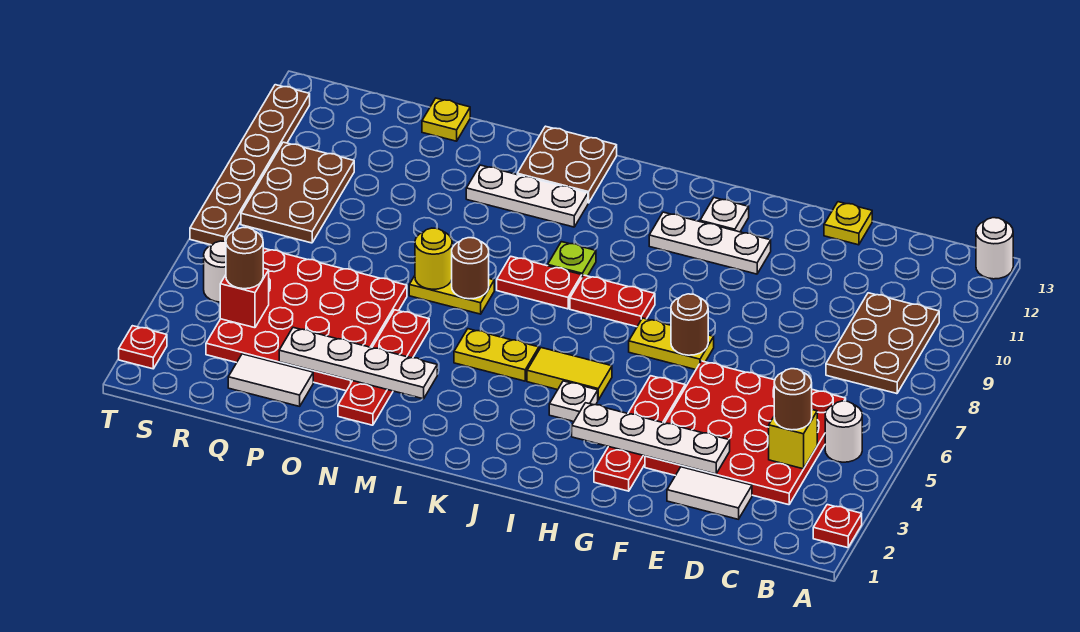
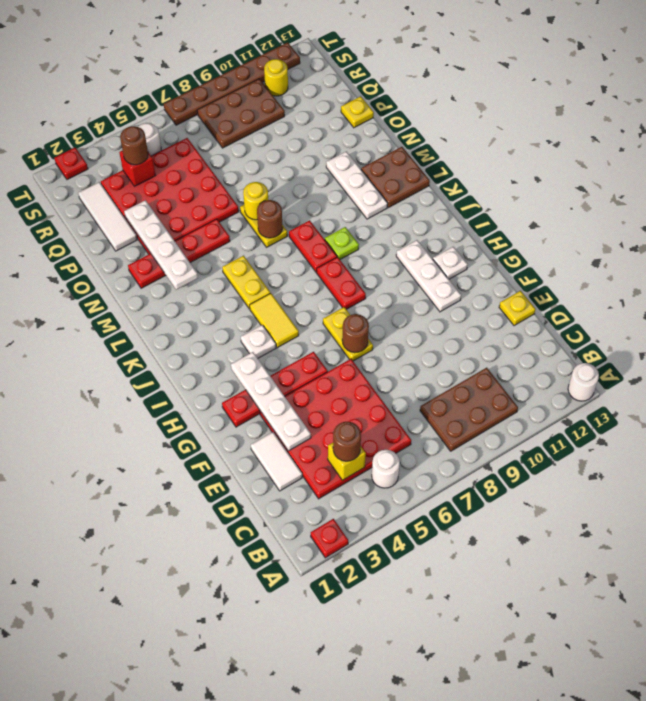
white tile P2:Q2 level 1 -> white tile P2:R2 level 1
none -> yellow round brick S11 level 1

